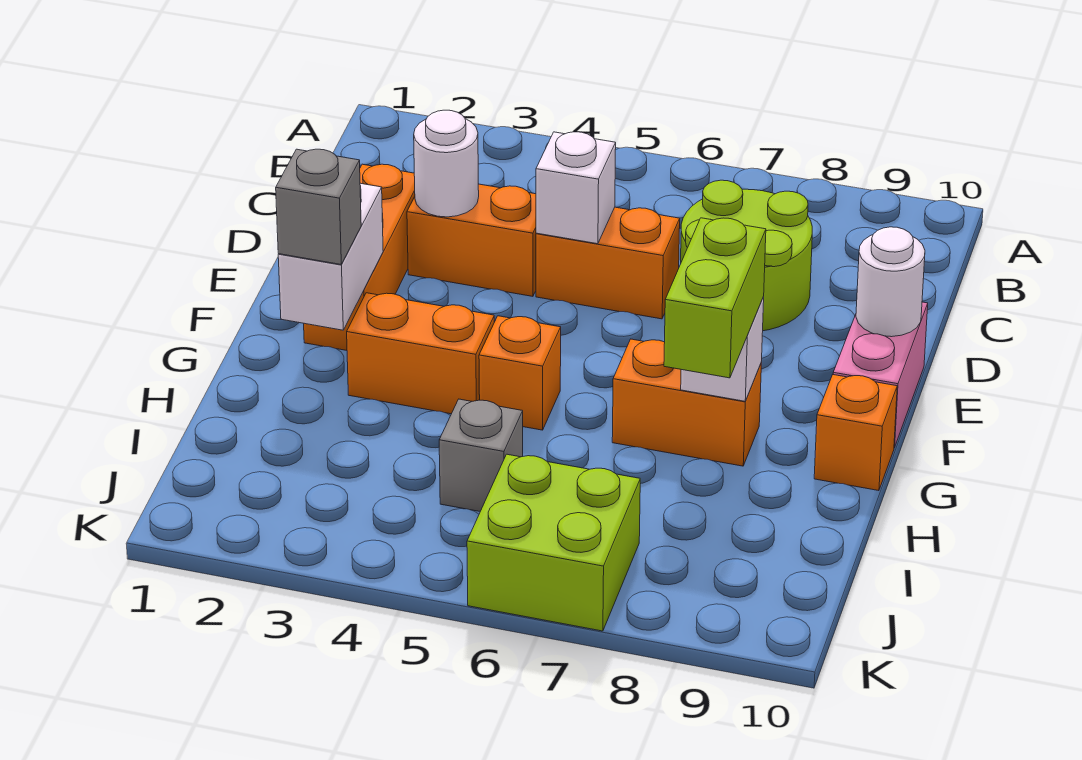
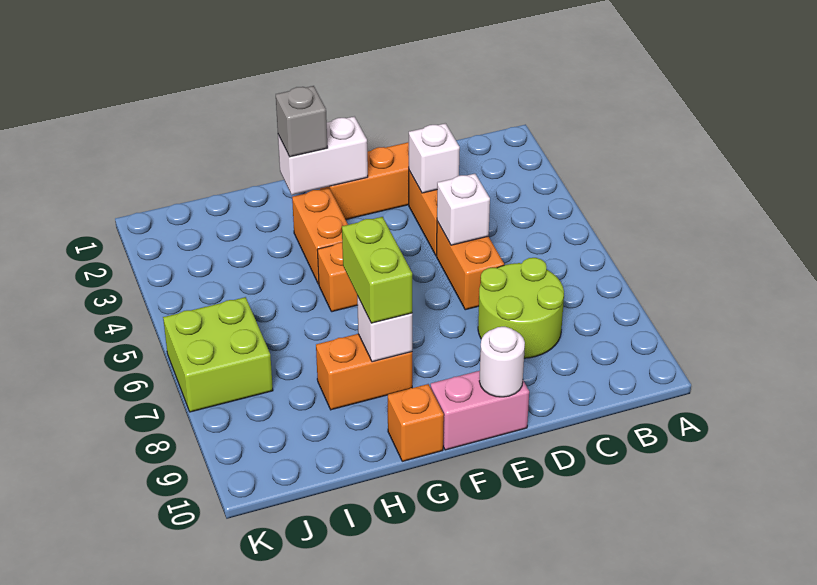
white round brick D3 level 2 -> white brick D3 level 2
orange brick G7:G8 level 1 -> orange brick G8:H8 level 1
lime brick G8:H8 level 3 -> lime brick G7:G8 level 3
grey brick I5 level 1 -> none

